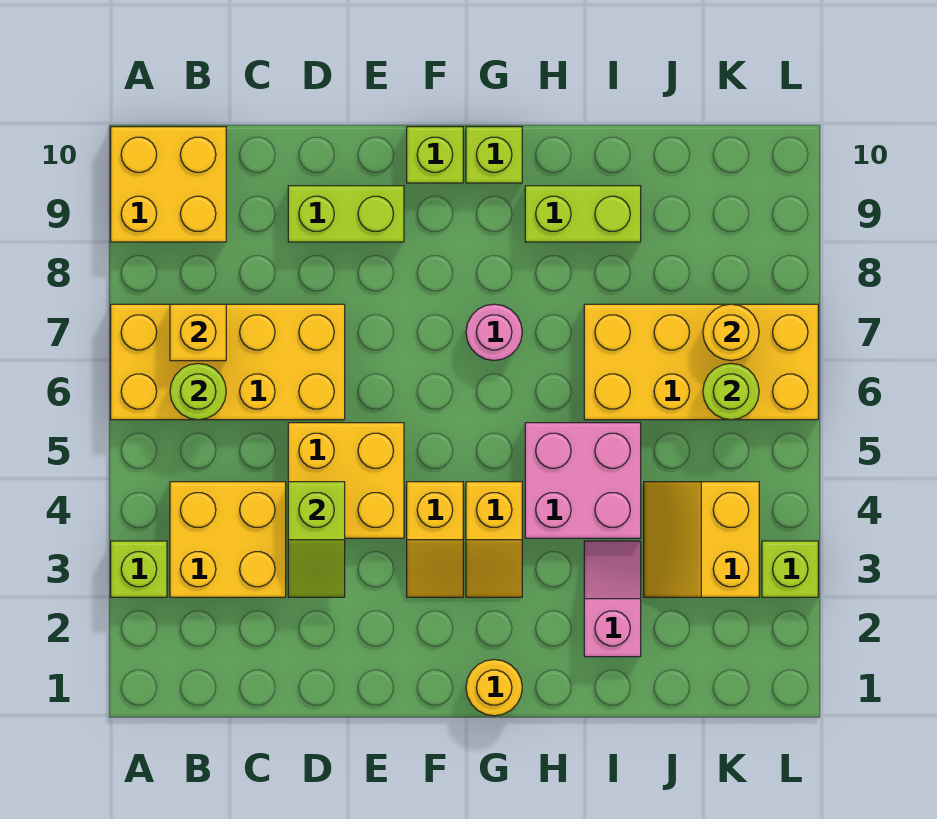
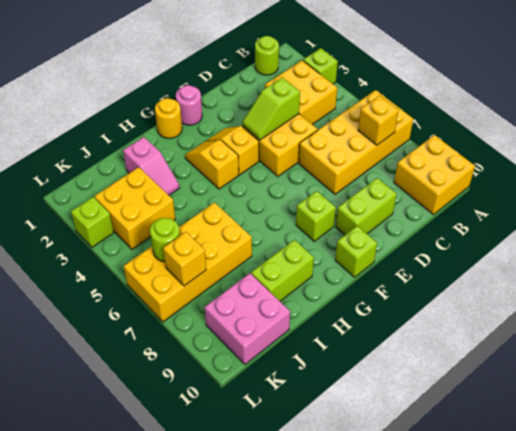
lime round brick B6 level 2 -> lime round brick B1 level 1
lime slope D3:D4 level 2 top 4 -> lime slope D4:E4 level 2 top D
pink round brick G7 level 1 -> pink round brick F1 level 1
lime brick G10 level 1 -> lime brick F8 level 1
pink brick H4:I5 level 1 -> pink brick J9:K10 level 1
yellow slope J3:K4 level 1 top K -> yellow brick J3:K4 level 1
yellow round brick K7 level 2 -> yellow brick K7 level 2

